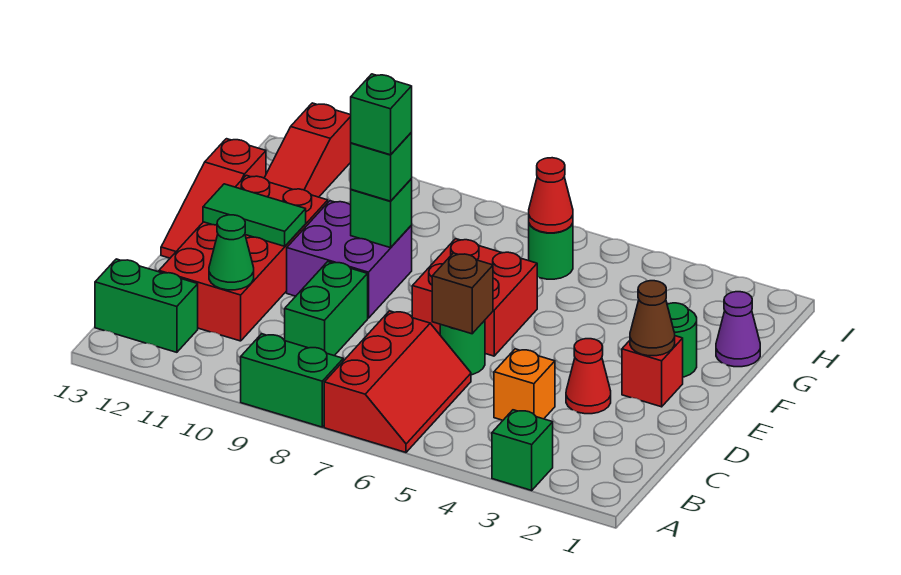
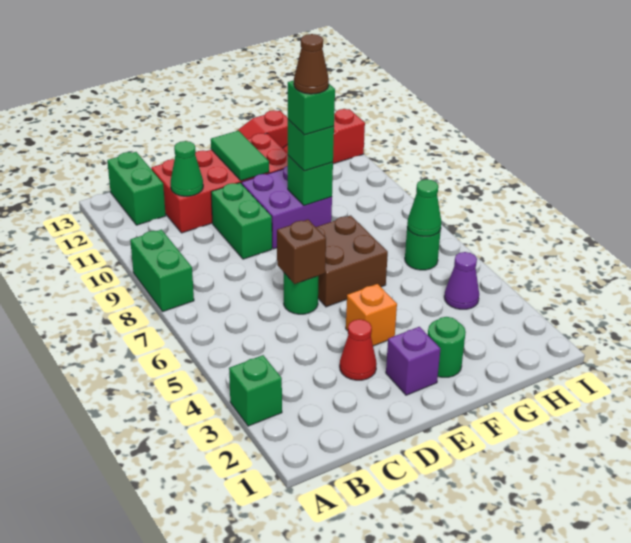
red slope A6:C7 level 1 top 7 -> none
orange brick C4 level 1 -> orange brick E4 level 1
green brick C9:D9 level 1 -> green brick D9:D10 level 1
red brick E2 level 1 -> purple brick E2 level 1
brown cone E2 level 2 -> brown cone F9 level 5
red brick E6:F7 level 1 -> brown brick E6:F7 level 1
purple cone G1 level 1 -> purple cone H4 level 1
red cone H6 level 2 -> green cone H6 level 2

